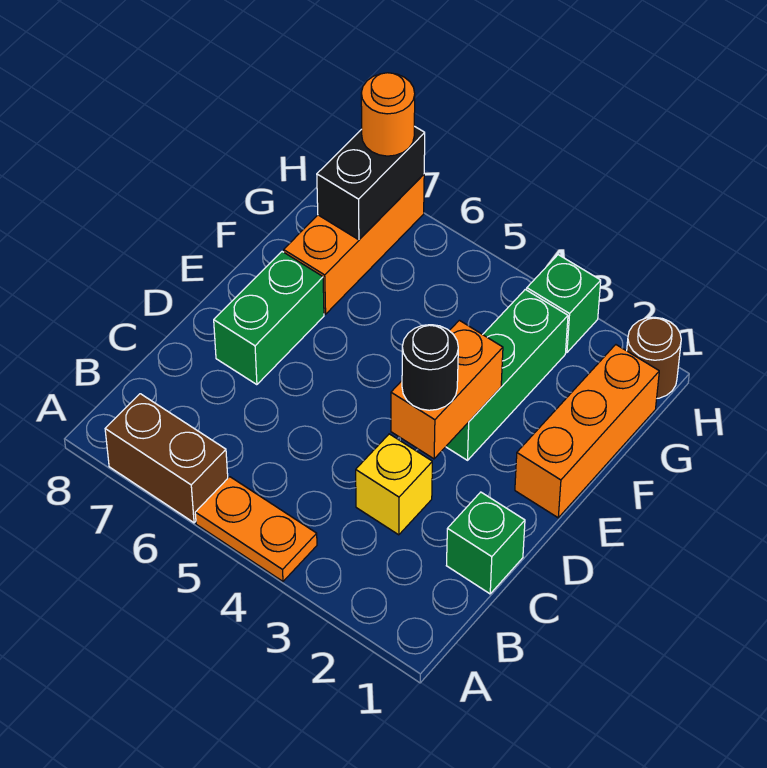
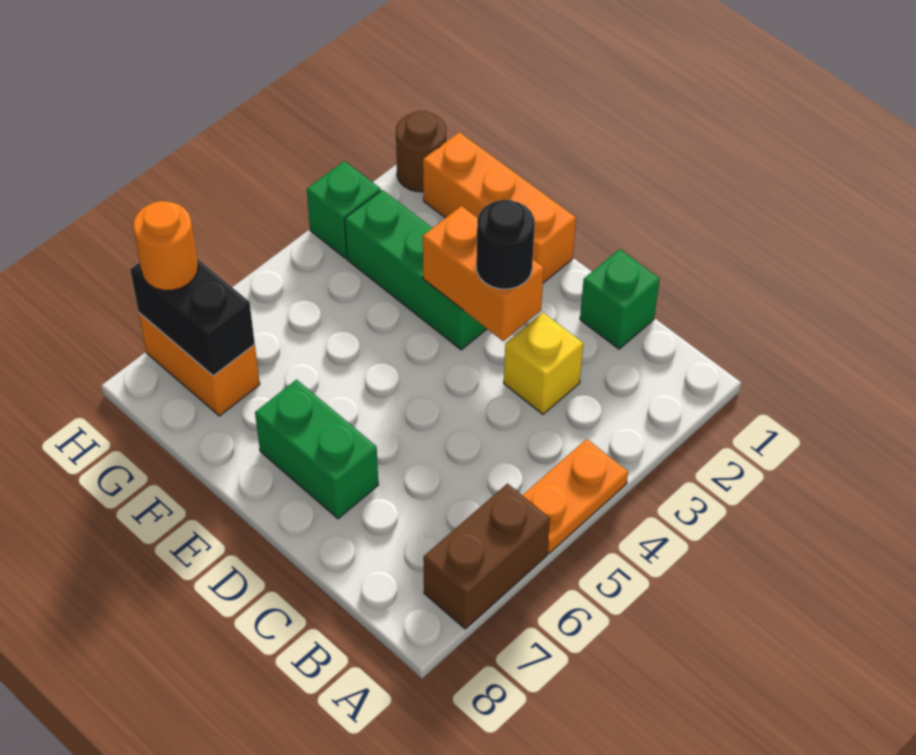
orange brick F7:H7 level 1 -> orange brick G7:H7 level 1

